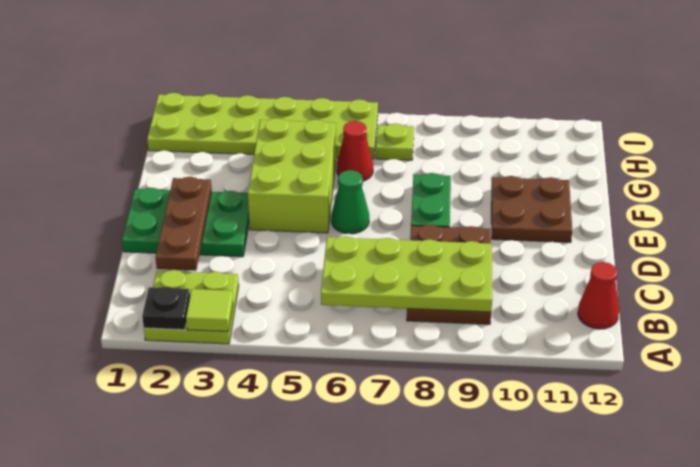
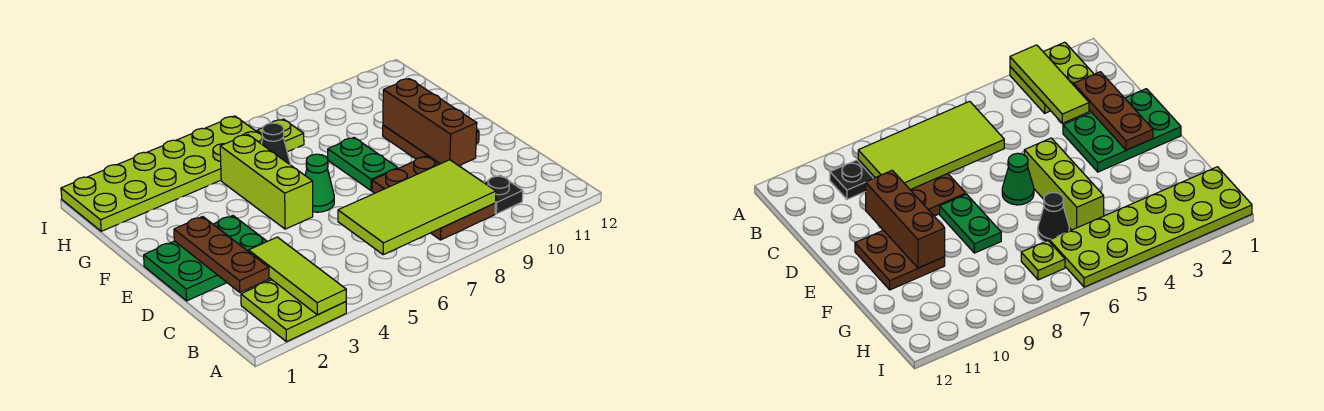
black plate A2 level 2 -> black plate B10 level 1
lime tile A3 level 2 -> lime tile A3:C3 level 2
lime plate B6:C9 level 2 -> lime tile B6:C9 level 2
red cone B12 level 1 -> none
none -> brown brick D10:F10 level 2
lime brick E4:G5 level 1 -> lime brick E5:G5 level 1
red cone G6 level 1 -> black cone G6 level 1

